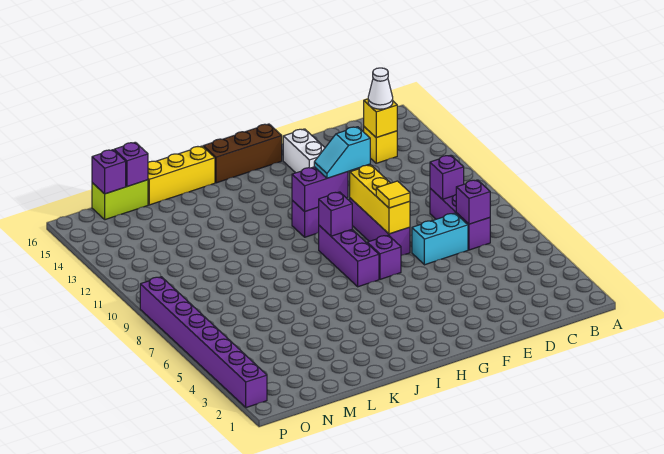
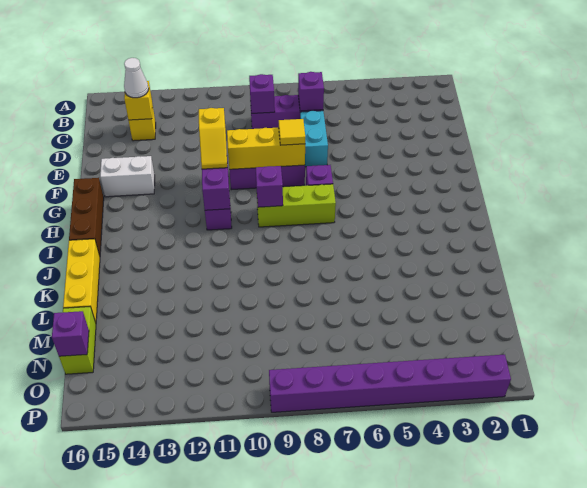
cyan slope F11:G11 level 3 top F -> yellow slope F11:G11 level 3 top F
purple brick H7:H9 level 1 -> lime brick H7:H9 level 1
purple brick M16 level 2 -> none

